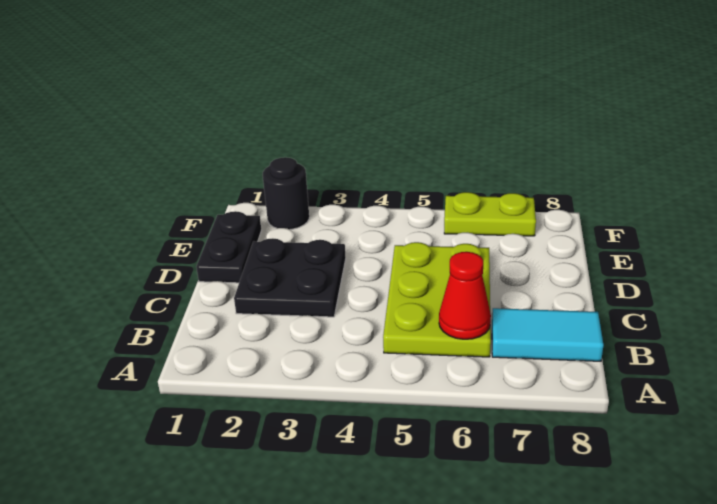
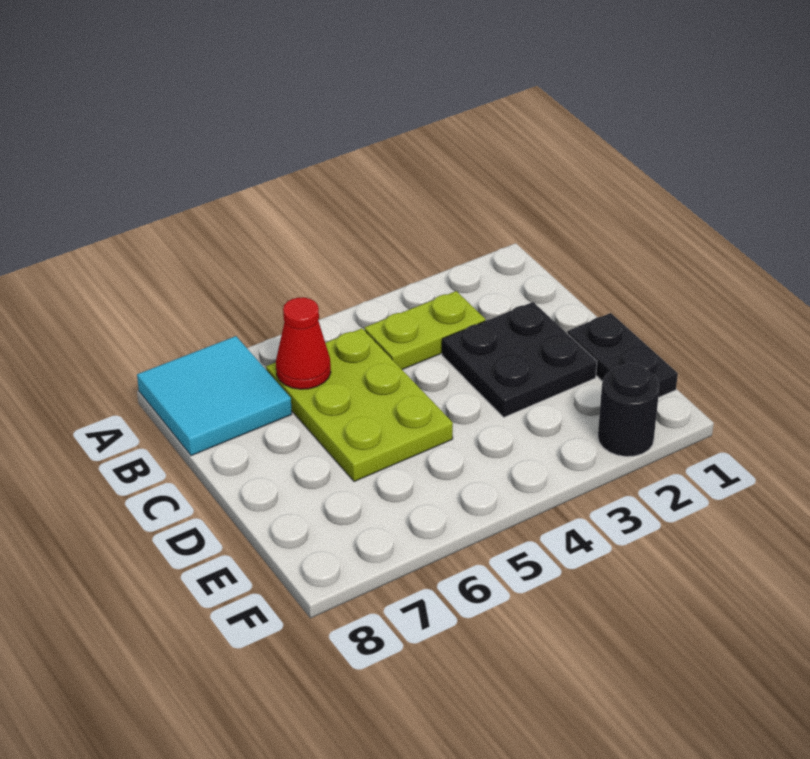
cyan tile B7:B8 level 1 -> cyan tile A7:B8 level 1
lime plate F6:F7 level 1 -> lime plate B3:B4 level 1

